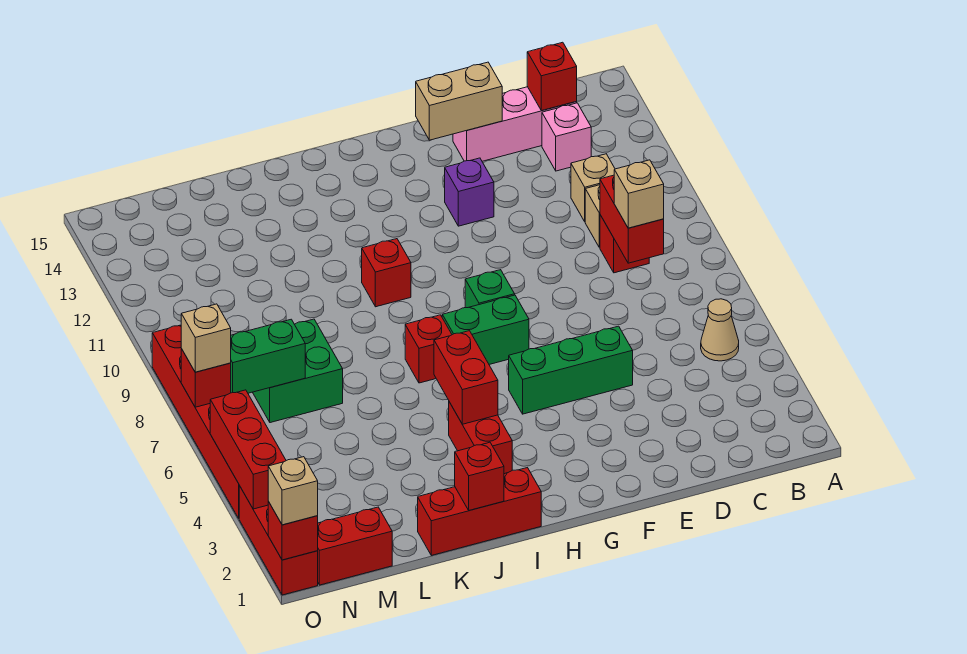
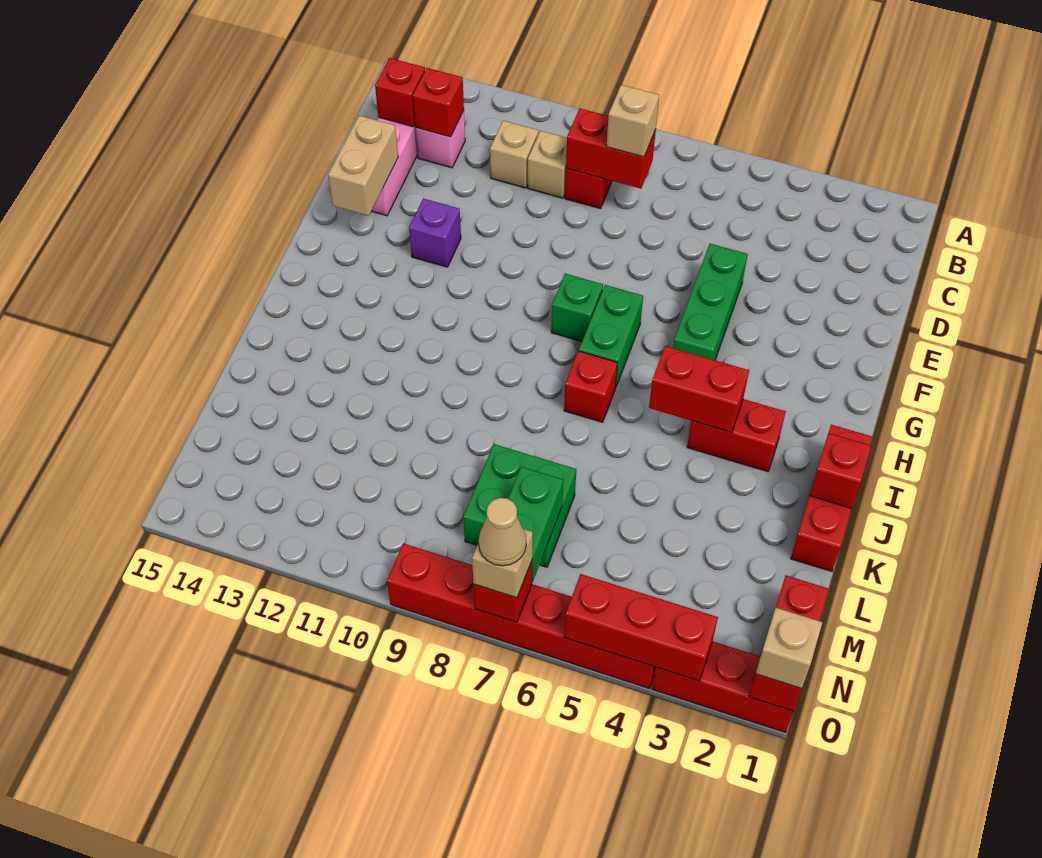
tan cone B5 level 1 -> tan cone O7 level 4
red brick I10 level 1 -> red brick C13 level 2

